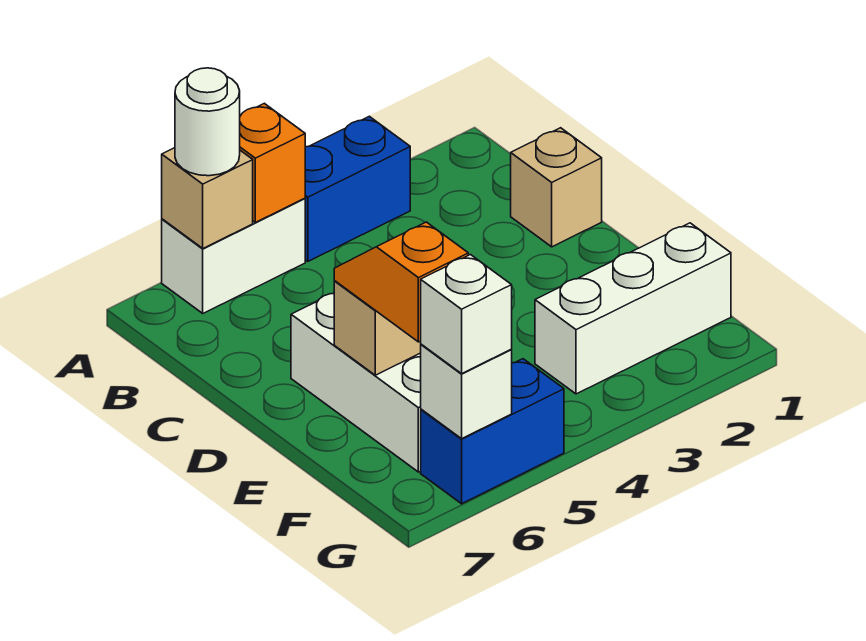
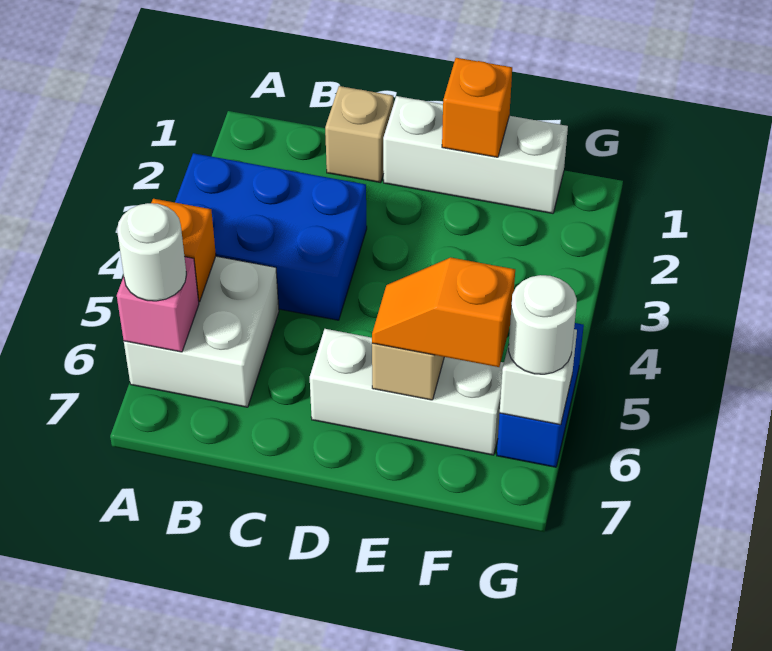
blue brick A3:A4 level 1 -> blue brick A3:C4 level 1
white brick A5:A6 level 1 -> white brick A5:B6 level 1
tan brick A6 level 2 -> pink brick A6 level 2
none -> orange brick E1 level 2
white brick F1:F3 level 1 -> white brick D1:F1 level 1
white brick G6 level 3 -> white round brick G6 level 3

